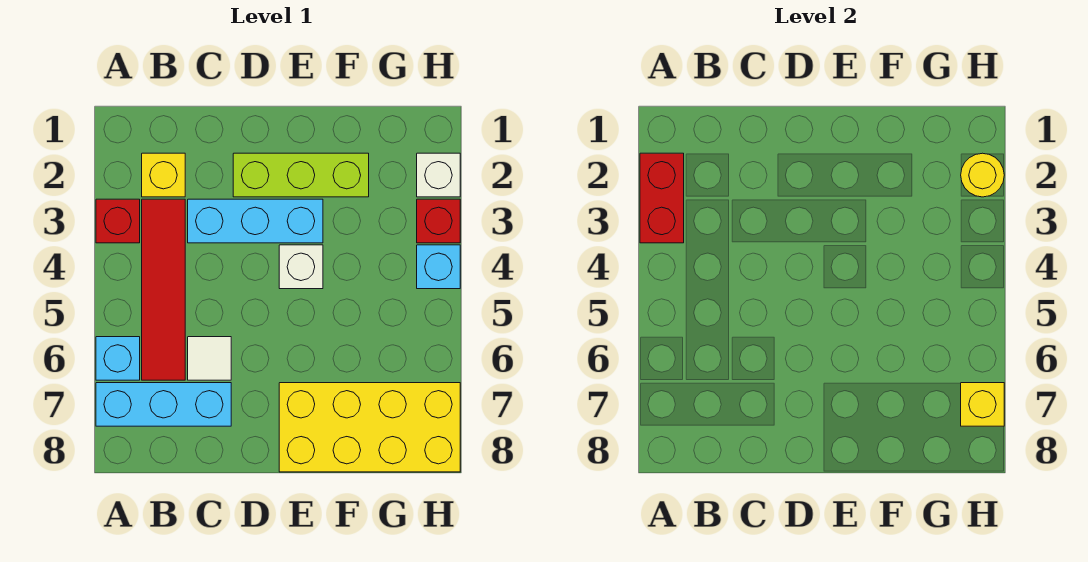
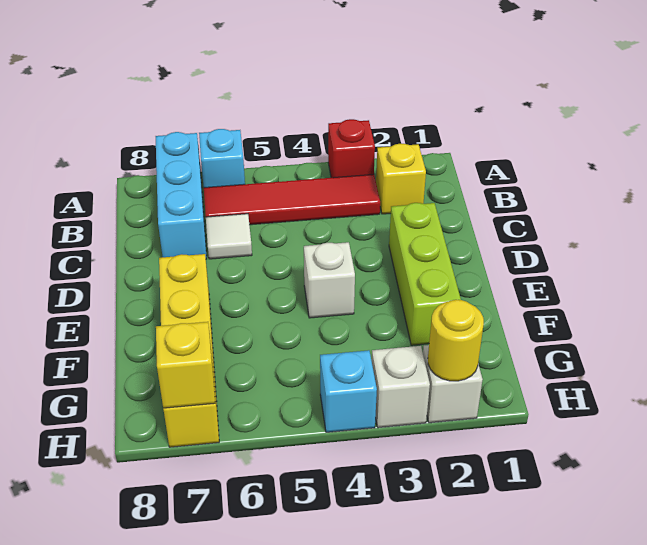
red brick A2:A3 level 2 -> none
cyan brick C3:E3 level 1 -> none
yellow brick E7:H8 level 1 -> yellow brick E7:H7 level 1
red brick H3 level 1 -> white brick H3 level 1

